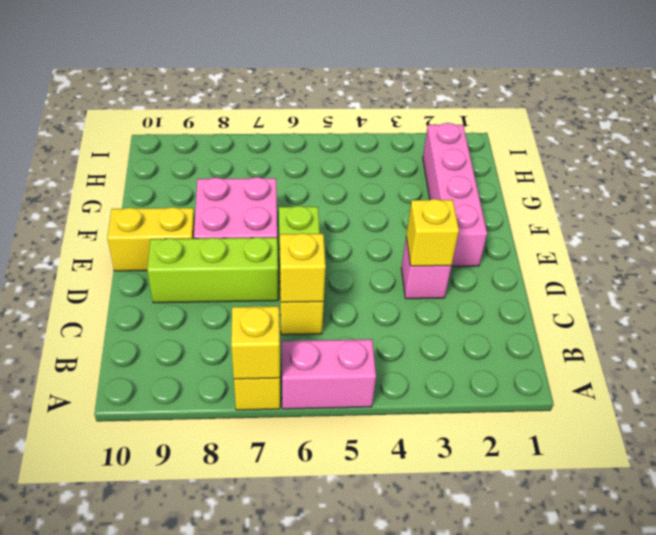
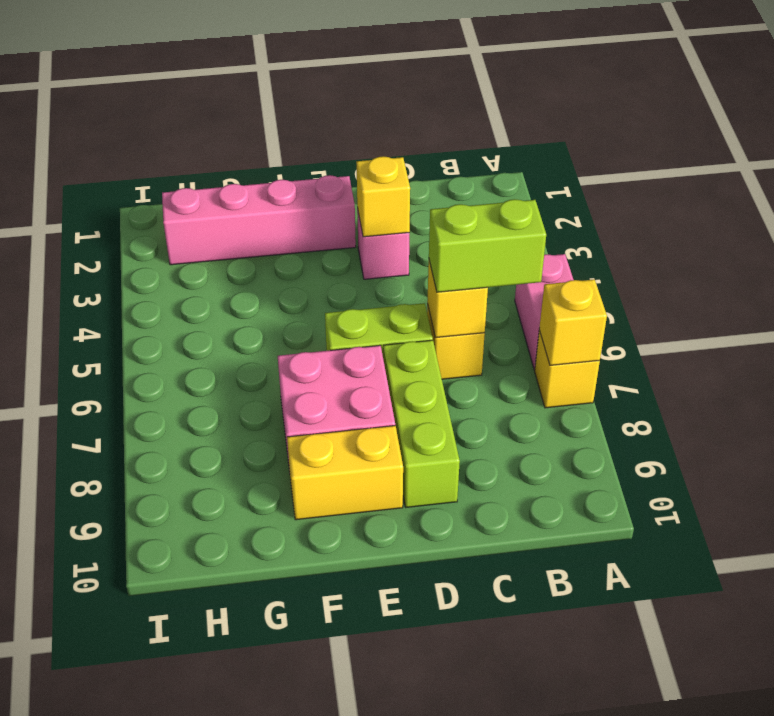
none -> lime brick B6:C6 level 3
yellow brick E9:E10 level 1 -> yellow brick E9:F9 level 1

